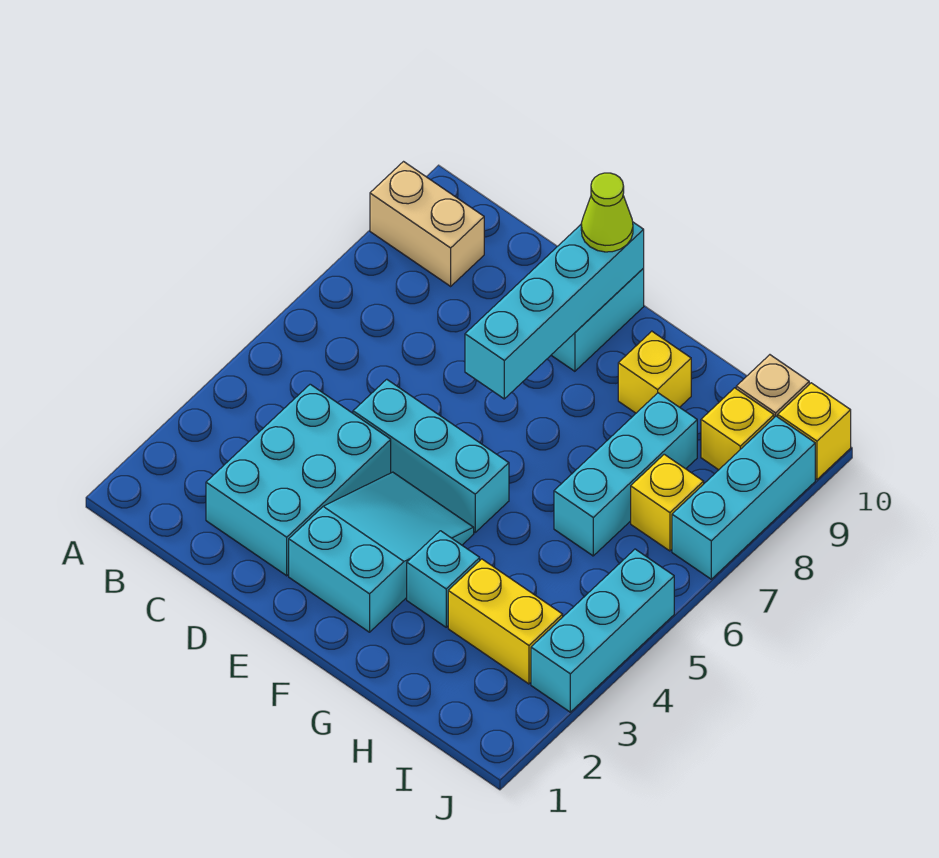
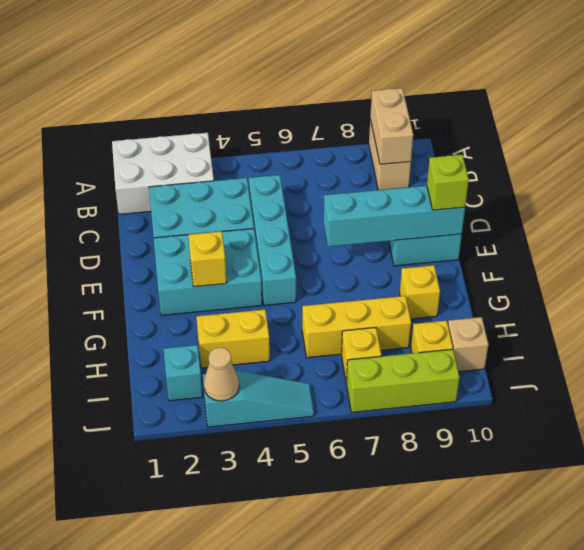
none -> white brick A1:B3 level 1
none -> tan brick A9:B9 level 2
cyan brick D5:F5 level 1 -> cyan brick C5:F5 level 1
cyan slope E2:F4 level 1 top 2 -> cyan brick E2:F4 level 1
lime cone E10 level 3 -> lime brick E10 level 3
cyan brick G3 level 1 -> cyan brick I2 level 1
yellow brick H3:I3 level 1 -> yellow brick H3:H4 level 1
cyan brick H6:H8 level 1 -> yellow brick H6:H8 level 1
cyan brick J3:J5 level 1 -> cyan slope J3:J5 level 1 top 3
none -> tan cone J3 level 2
cyan brick J7:J9 level 1 -> lime brick J7:J9 level 1
yellow brick J10 level 1 -> yellow brick F3 level 2

